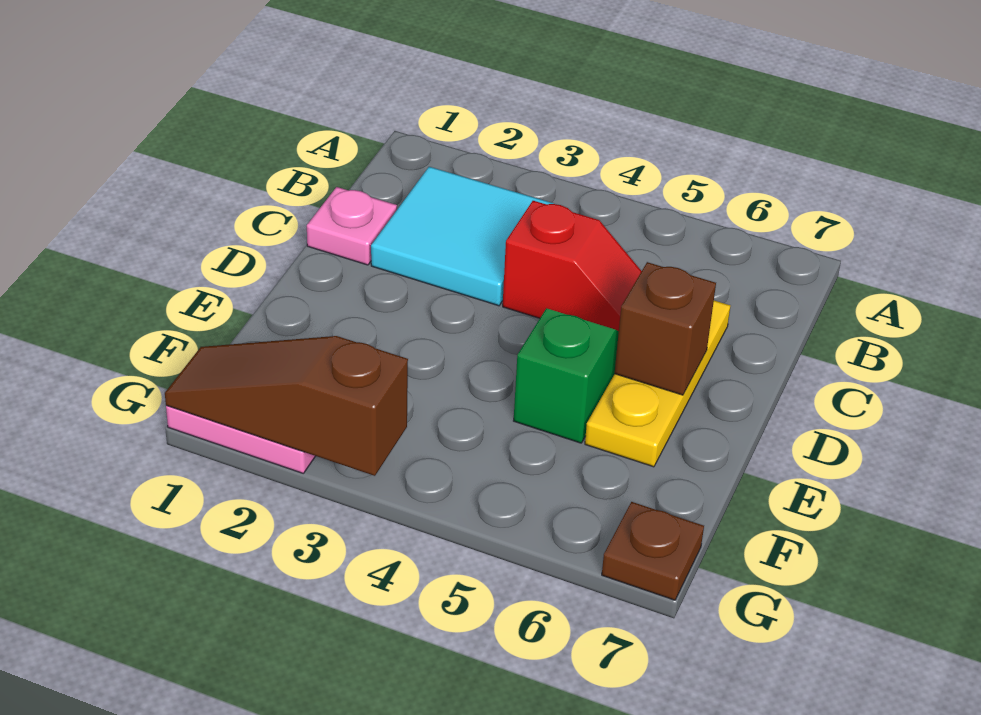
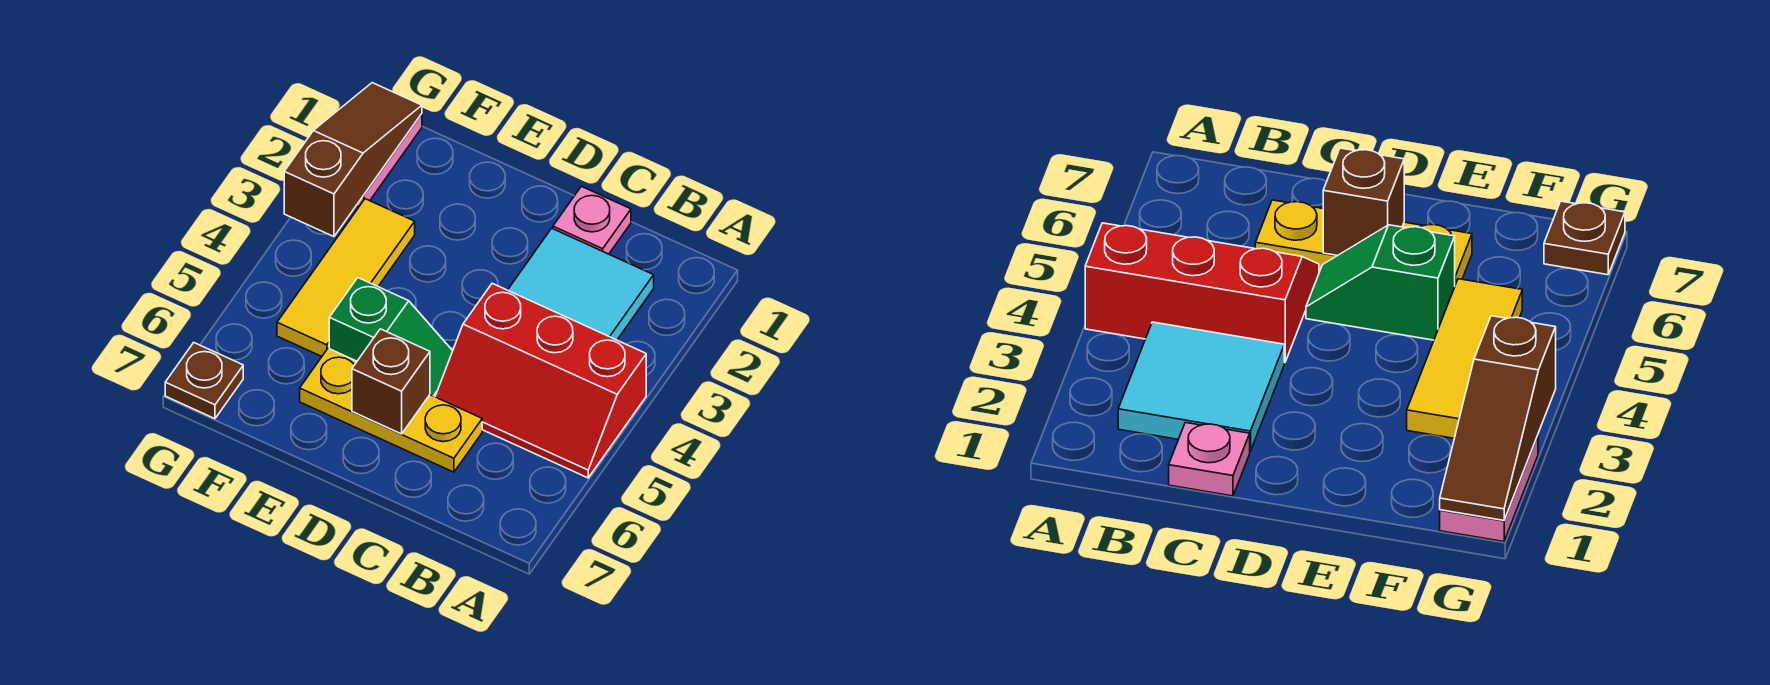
red slope C4:C5 level 1 top 4 -> red slope A4:C5 level 1 top 4
none -> yellow tile F3:F5 level 1

